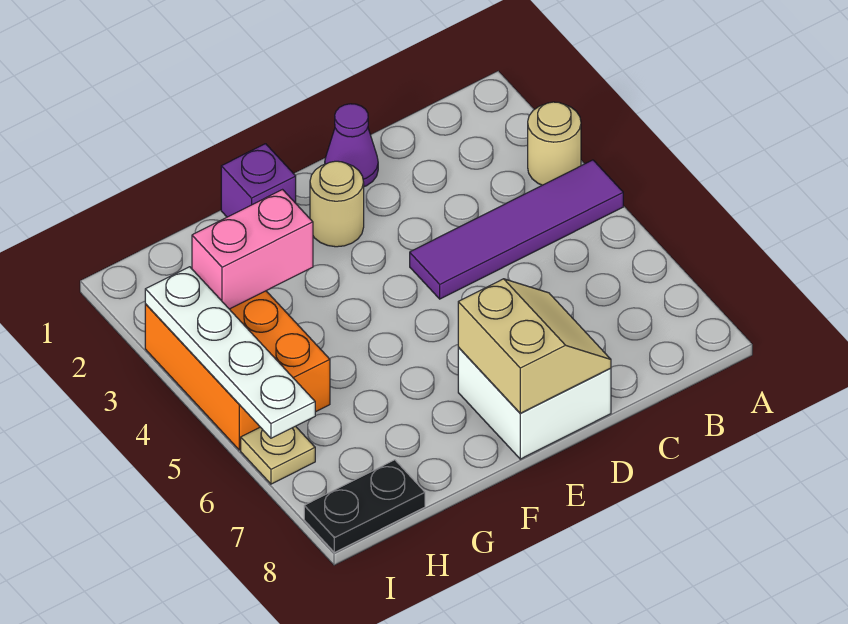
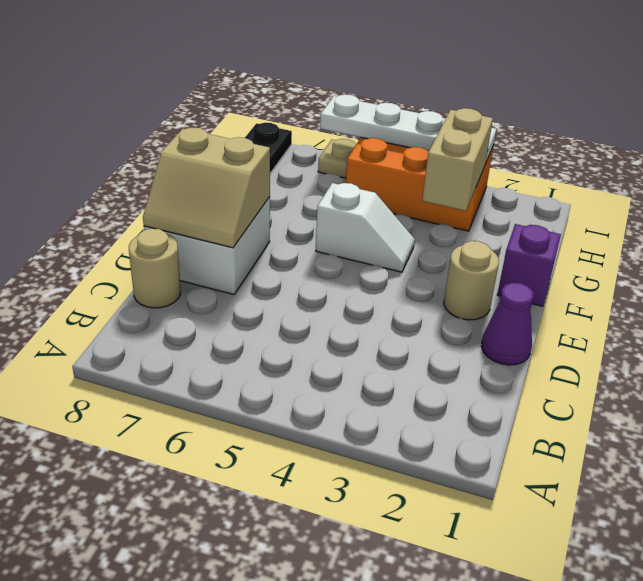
tan round brick A3 level 1 -> tan round brick C8 level 1
purple tile A4:D4 level 1 -> none
none -> white slope F4:F5 level 1 top 5
pink brick G3:H3 level 2 -> tan brick G3:H3 level 2

